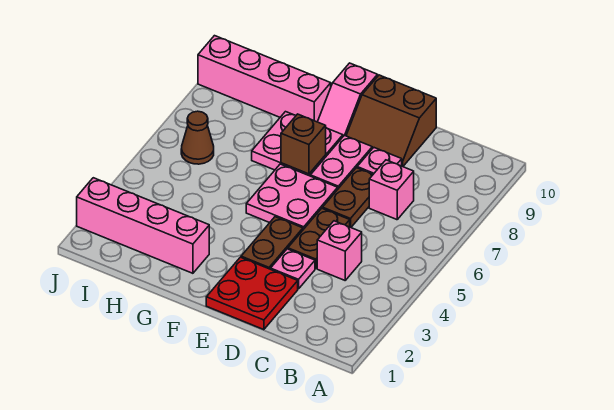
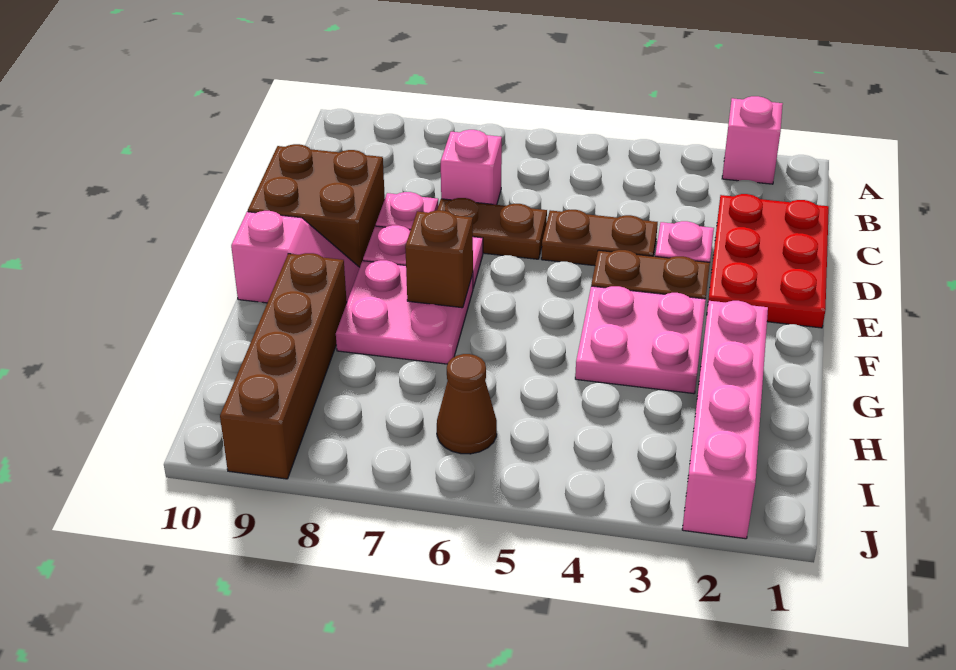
pink brick C4 level 1 -> pink brick A2 level 1
red plate D1:E2 level 1 -> red plate C1:E2 level 1
brown slope D9:E10 level 1 top 10 -> brown brick D9:E10 level 1
pink plate E5:F6 level 1 -> pink plate F3:G4 level 1
pink brick G9:J9 level 1 -> brown brick G9:J9 level 1

